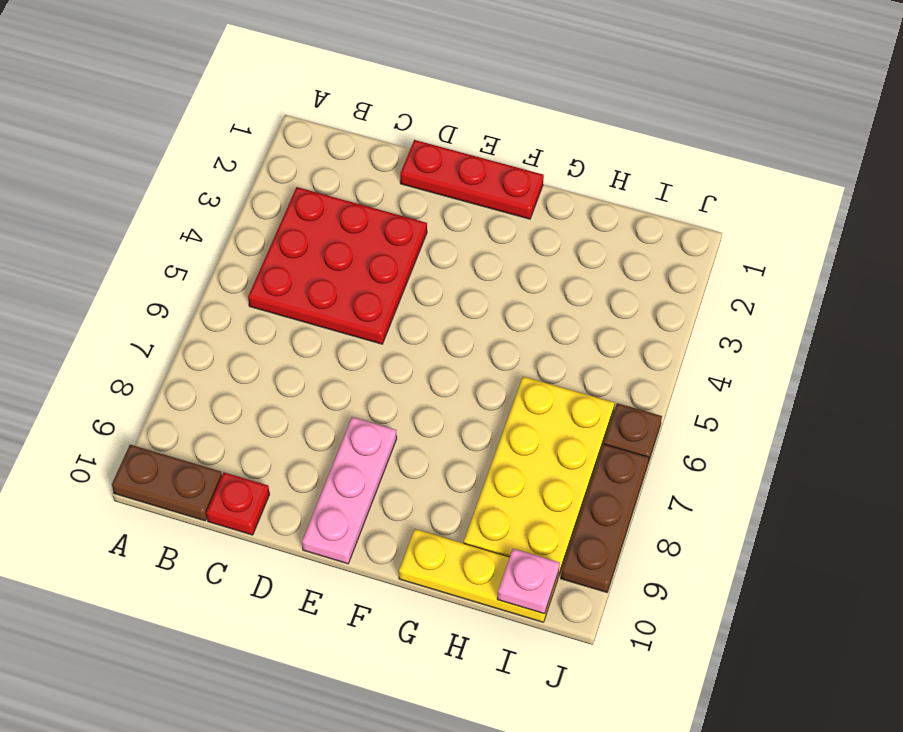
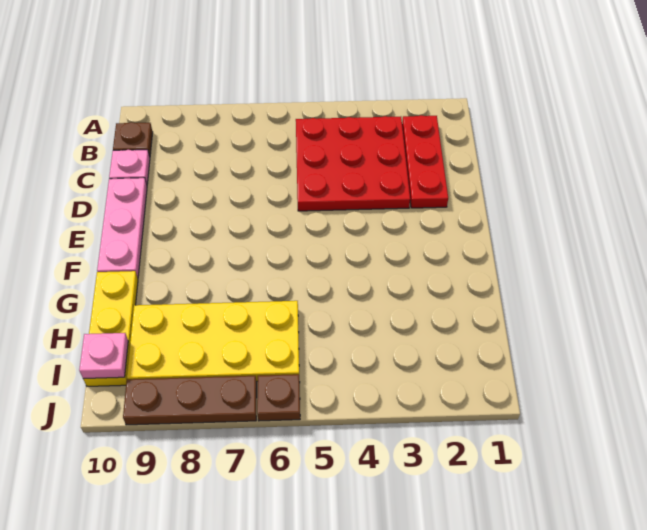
brown plate A10:B10 level 1 -> brown plate B10 level 1
red plate C10 level 1 -> pink plate C10 level 1
red plate D1:F1 level 1 -> red plate B2:D2 level 1
pink plate E8:E10 level 1 -> pink plate D10:F10 level 1

